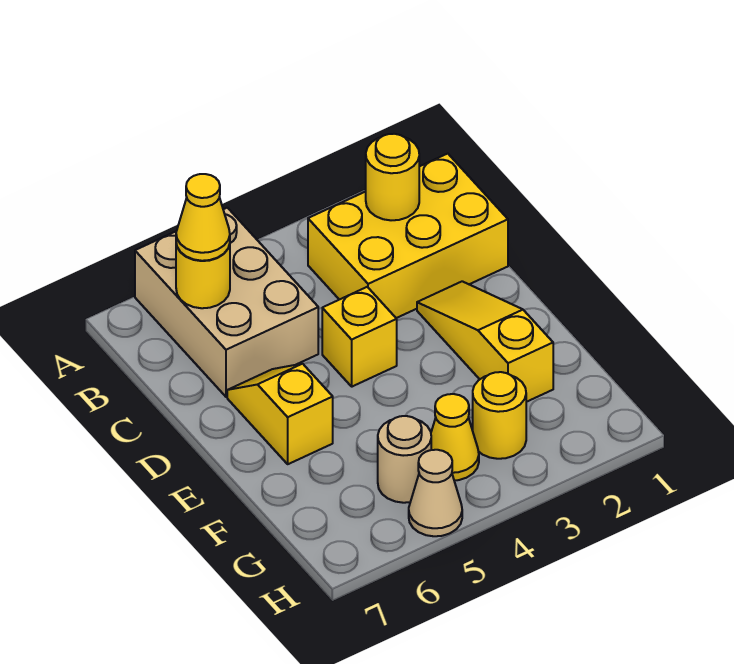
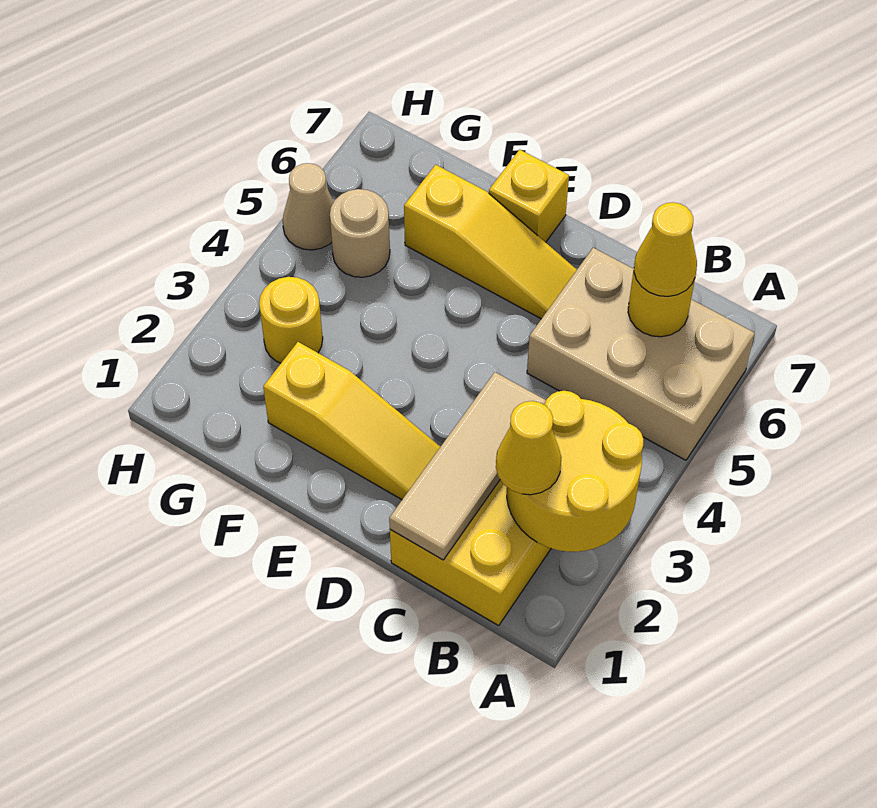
yellow round brick B2 level 2 -> yellow round brick A2:B3 level 2
none -> tan tile C1:C3 level 2
yellow brick D4 level 1 -> yellow brick E7 level 1
yellow slope D6:E6 level 1 top E -> yellow slope D6:F6 level 1 top F
yellow cone G4 level 1 -> yellow cone B2 level 3

